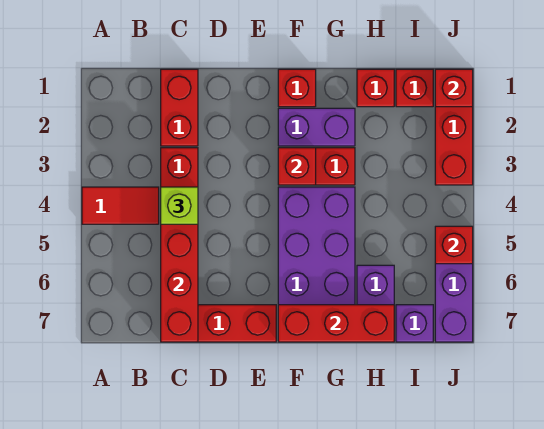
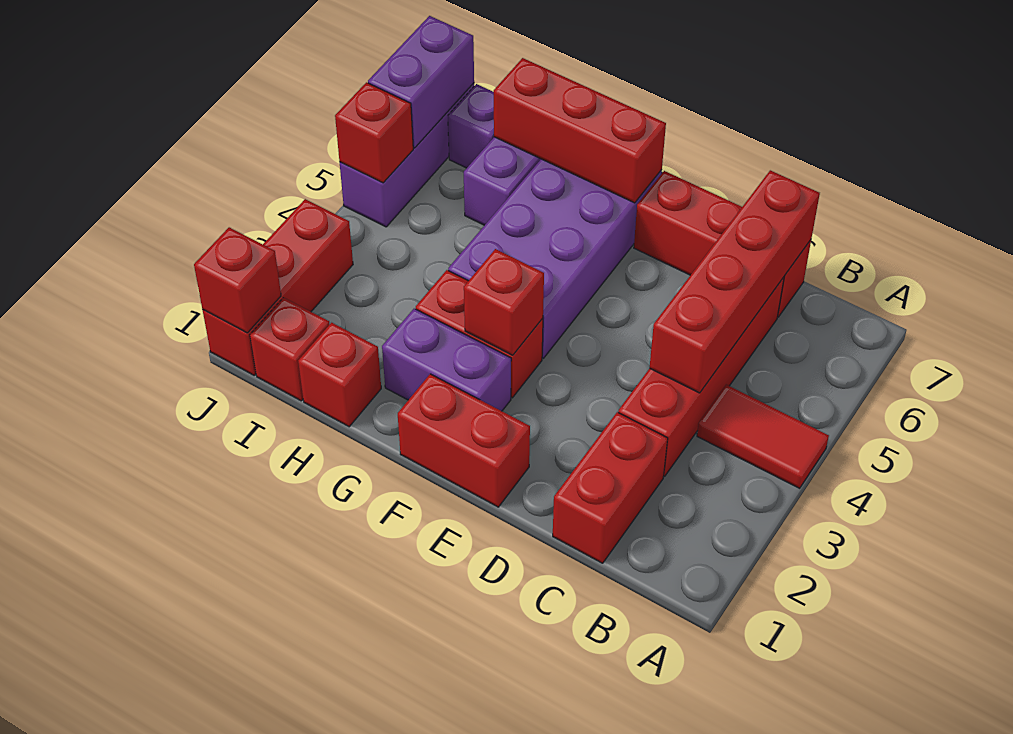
lime brick C4 level 3 -> none
red brick F1 level 1 -> red brick E1:F1 level 1
none -> purple brick J6:J7 level 2

